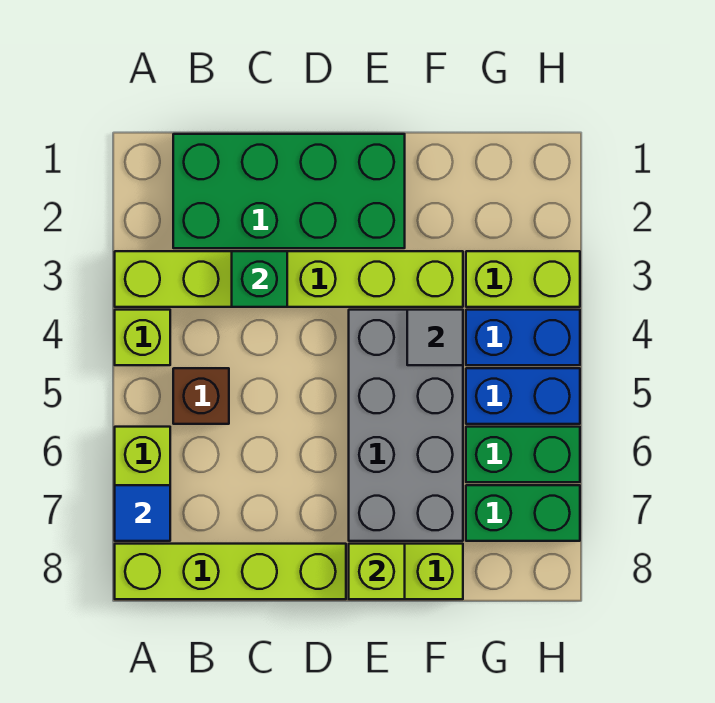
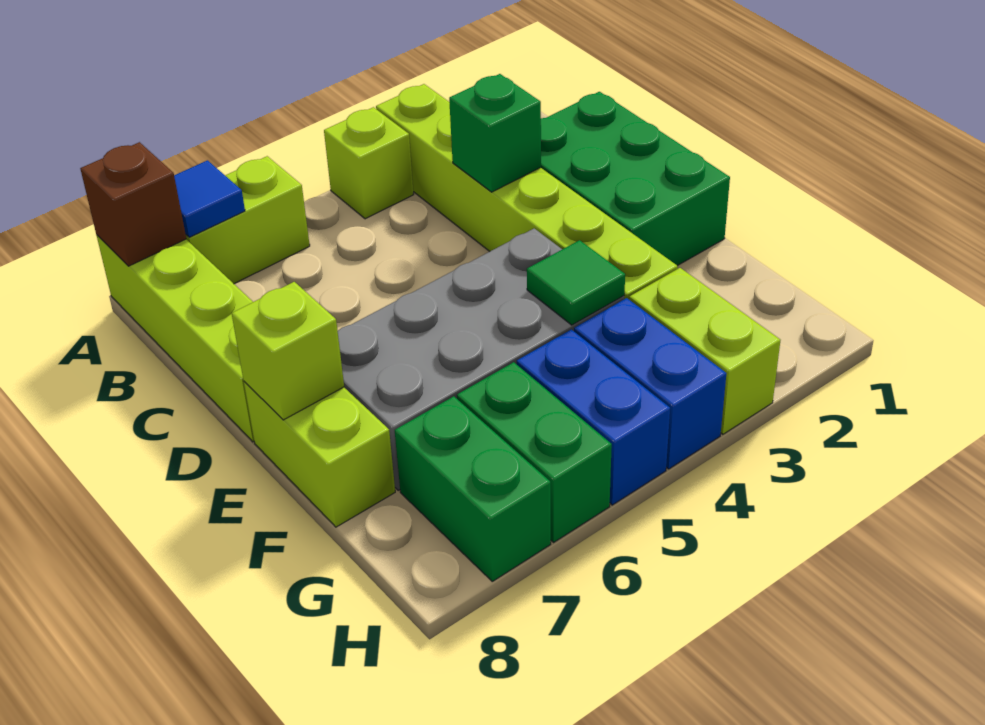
green brick B1:E2 level 1 -> green brick C1:E2 level 1
brown brick B5 level 1 -> brown brick A8 level 2
grey tile F4 level 2 -> green tile F4 level 2

